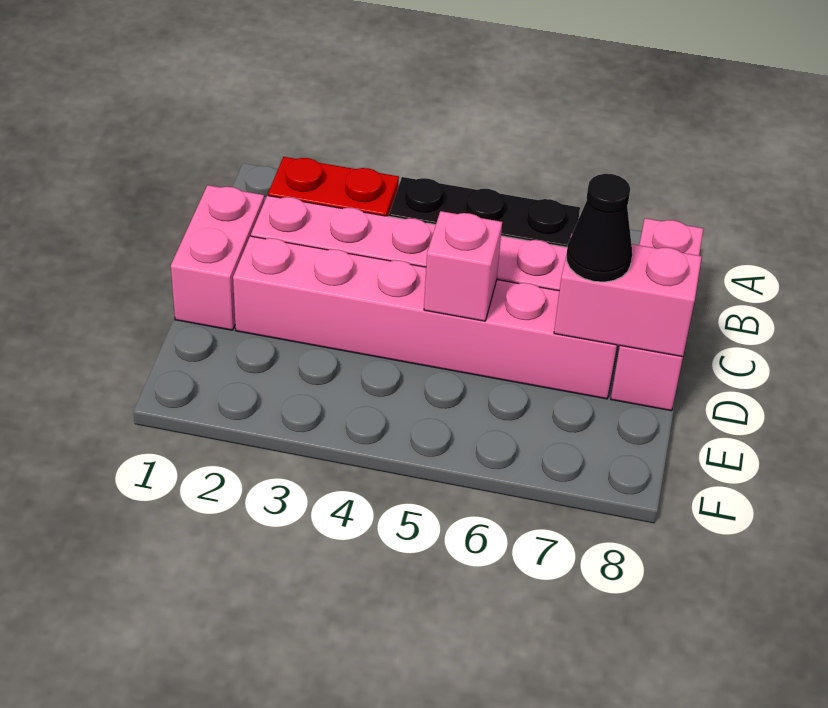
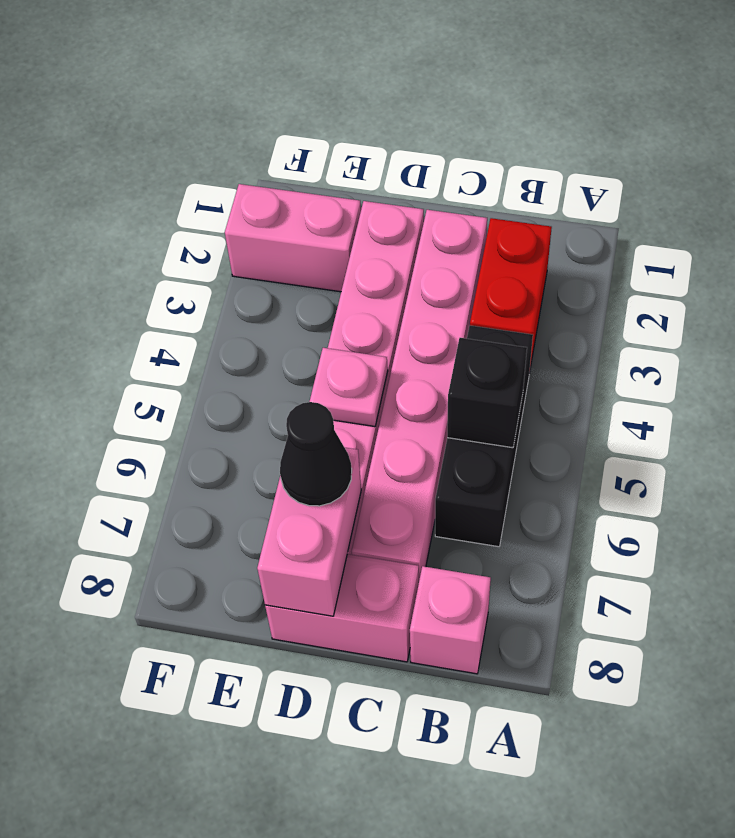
none -> black brick B5 level 2
pink brick C1:D1 level 1 -> pink brick E2:F2 level 1
pink brick D5 level 2 -> pink plate D5 level 2

